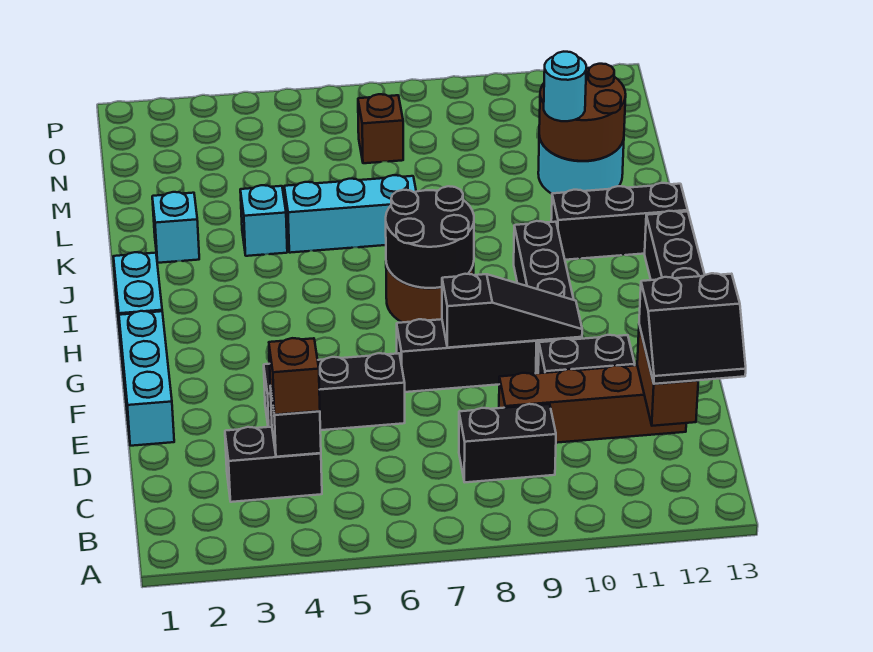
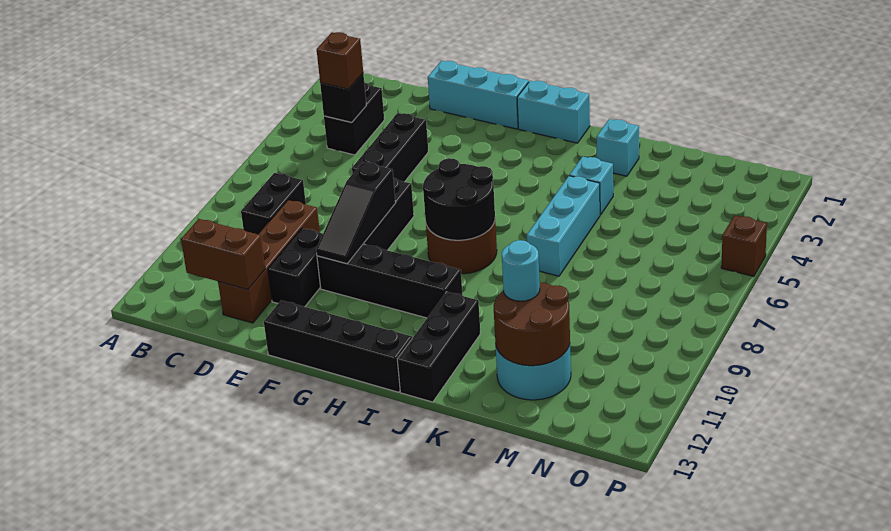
black slope C12:D13 level 3 top D -> none
brown brick N7 level 1 -> brown brick P5 level 1

